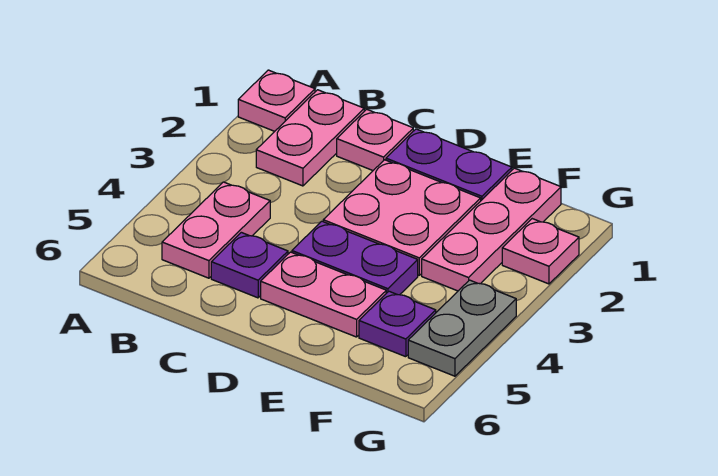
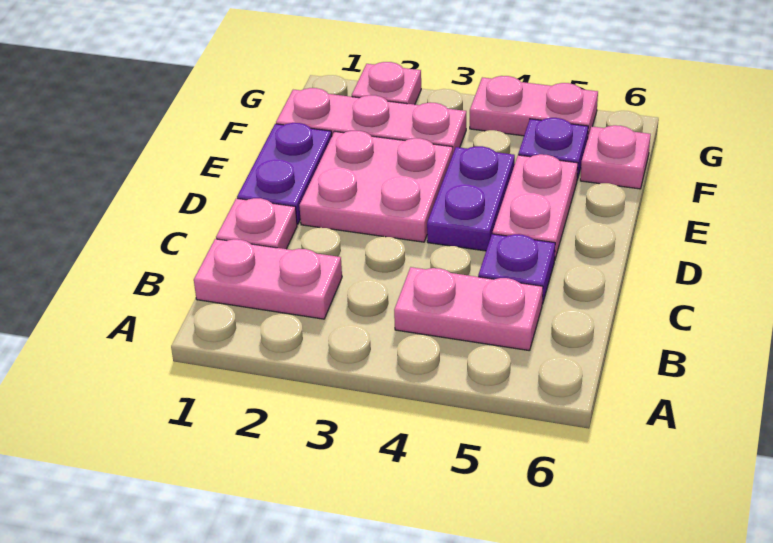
pink plate A1 level 1 -> pink plate F6 level 1
grey plate G4:G5 level 1 -> pink plate G4:G5 level 1

